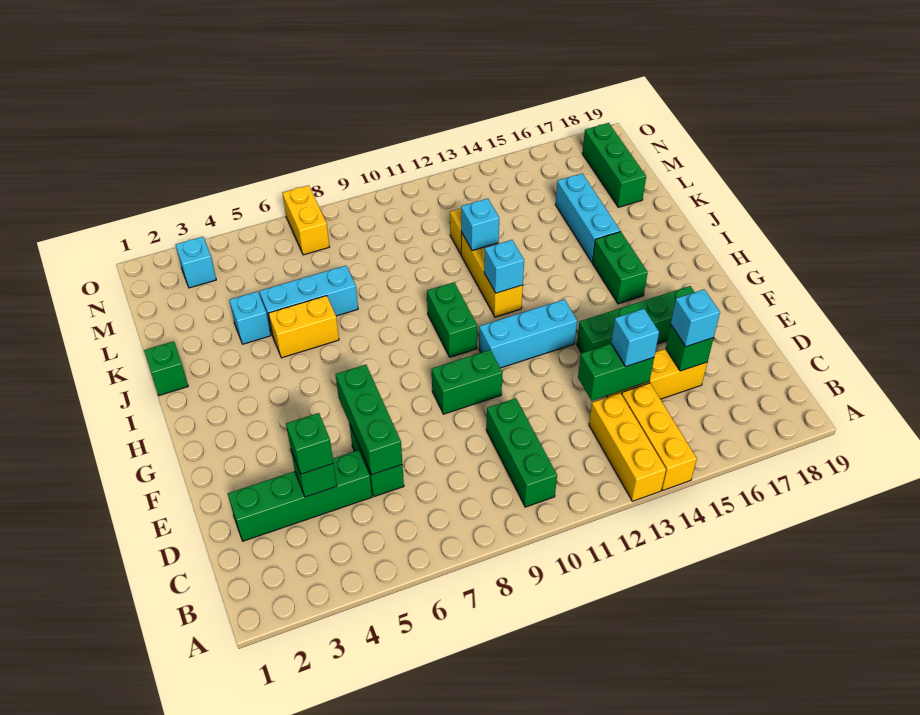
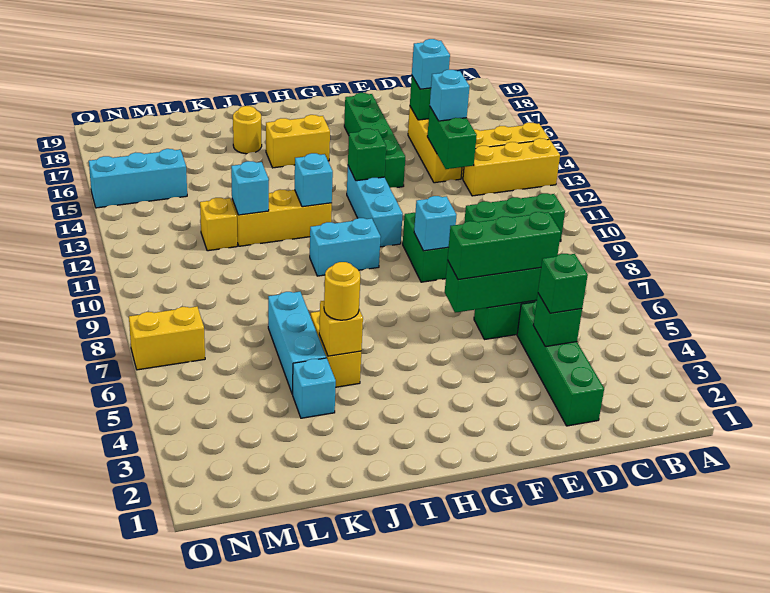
green brick H10:I10 level 1 -> cyan brick H10:I10 level 1
green brick H16:I16 level 1 -> yellow brick H16:I16 level 1
green brick J1 level 1 -> green brick G13 level 2
none -> yellow brick J5 level 2
none -> yellow round brick J5 level 3
cyan brick J16:L16 level 1 -> cyan brick M15:O15 level 1
none -> yellow round brick J17 level 1
green brick L18:N18 level 1 -> green brick D6:F6 level 3
cyan brick N3 level 1 -> cyan brick F9 level 2

